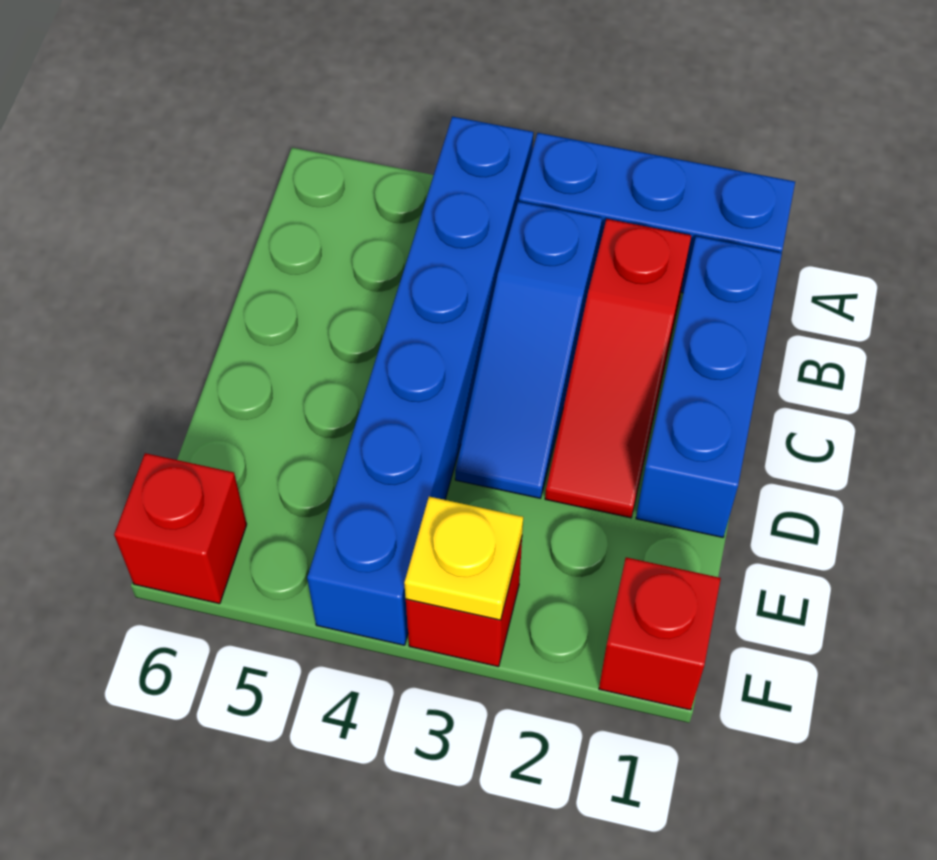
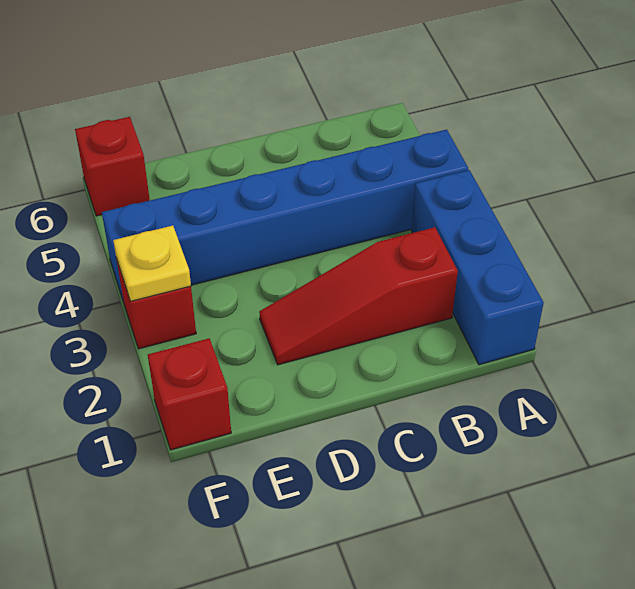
blue brick B1:D1 level 1 -> none
blue slope B3:D3 level 1 top B -> none

